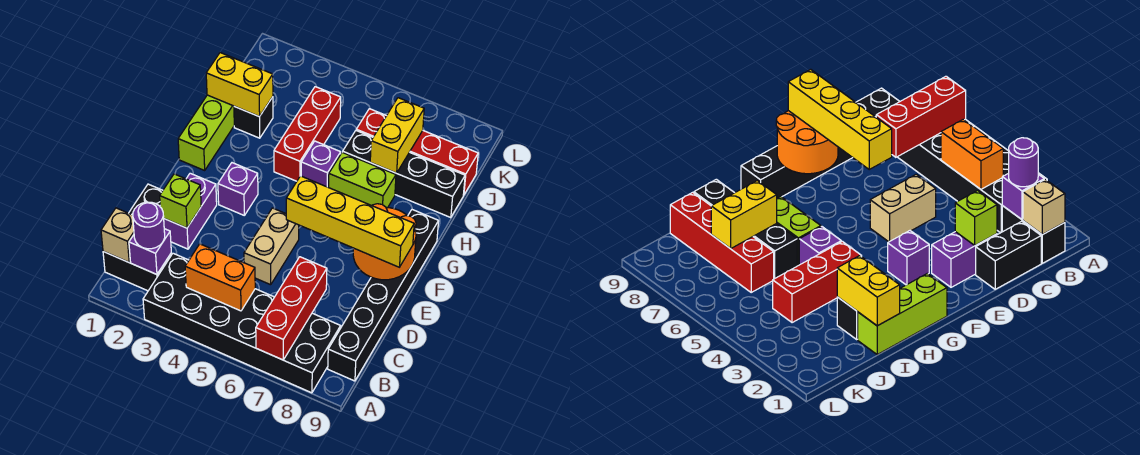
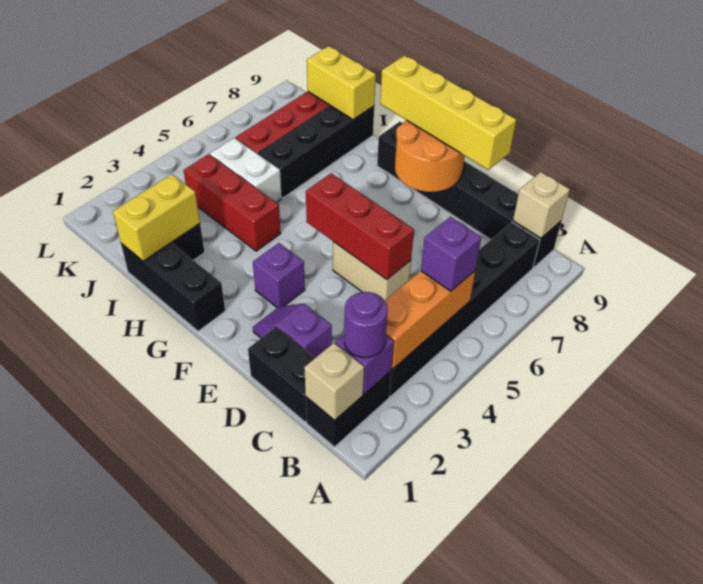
black brick A3:B8 level 1 -> black brick B3:B8 level 1
red brick A7:C7 level 2 -> red brick D5:F5 level 2
orange brick B4:B5 level 2 -> orange brick B3:B5 level 2
none -> tan brick B9 level 2
purple brick D2:E2 level 1 -> purple slope D2:E2 level 1 top D
lime brick D2 level 2 -> none
yellow brick E6:E9 level 3 -> yellow brick D9:G9 level 3
lime brick G1:I1 level 1 -> black brick G1:I1 level 1
purple brick H5 level 1 -> purple brick B5 level 3
lime brick H6:H7 level 1 -> none
none -> white brick I5:J5 level 1
yellow brick I7:J7 level 2 -> yellow brick I9:J9 level 2

